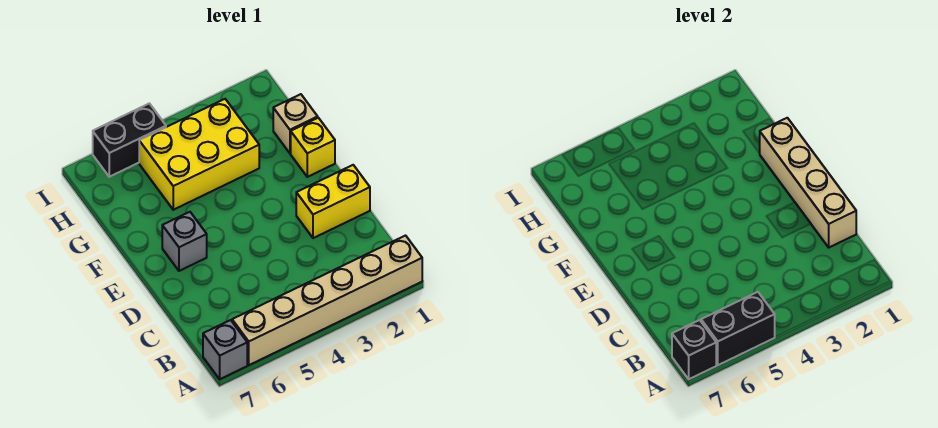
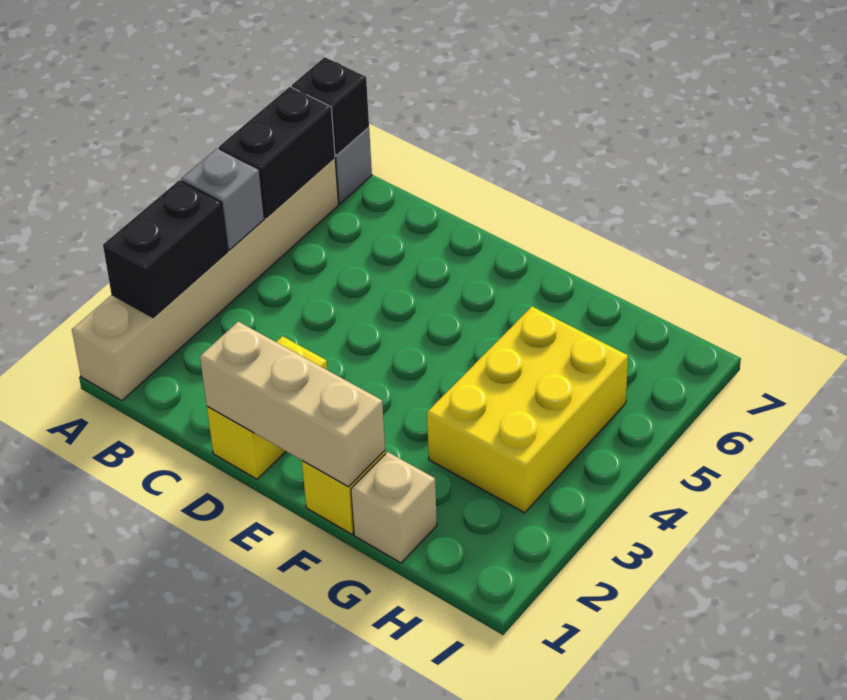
tan brick C1:F1 level 2 -> tan brick D1:F1 level 2
grey brick E6 level 1 -> grey brick A4 level 2
black brick I5:I6 level 1 -> black brick A2:A3 level 2

